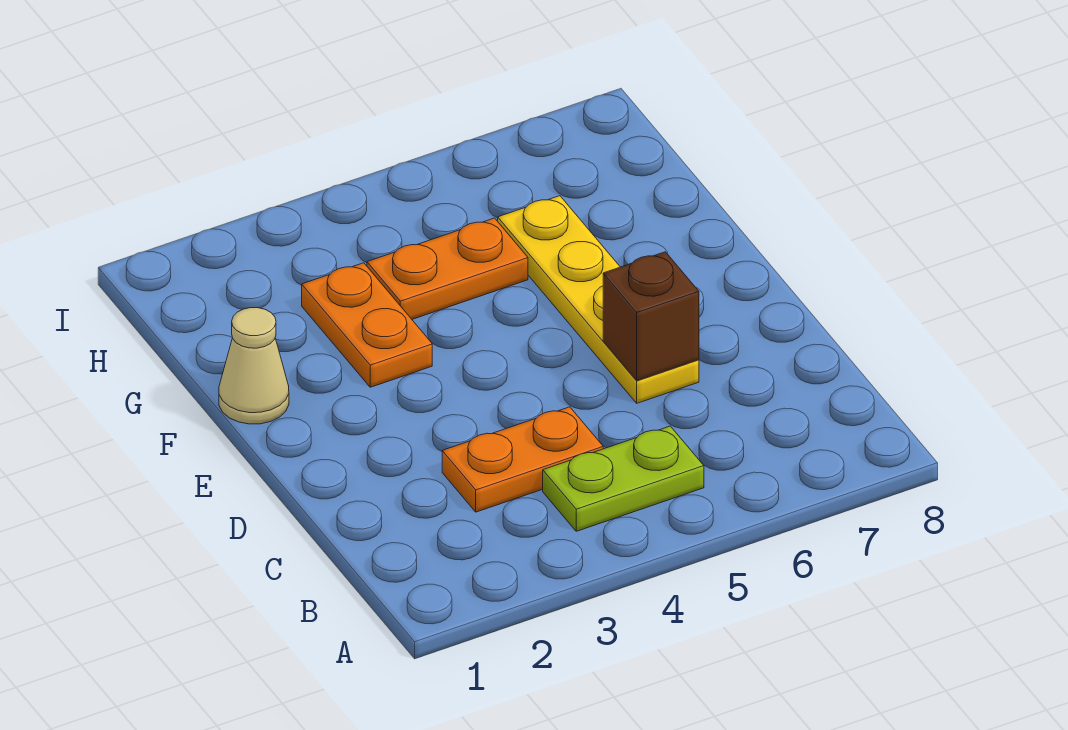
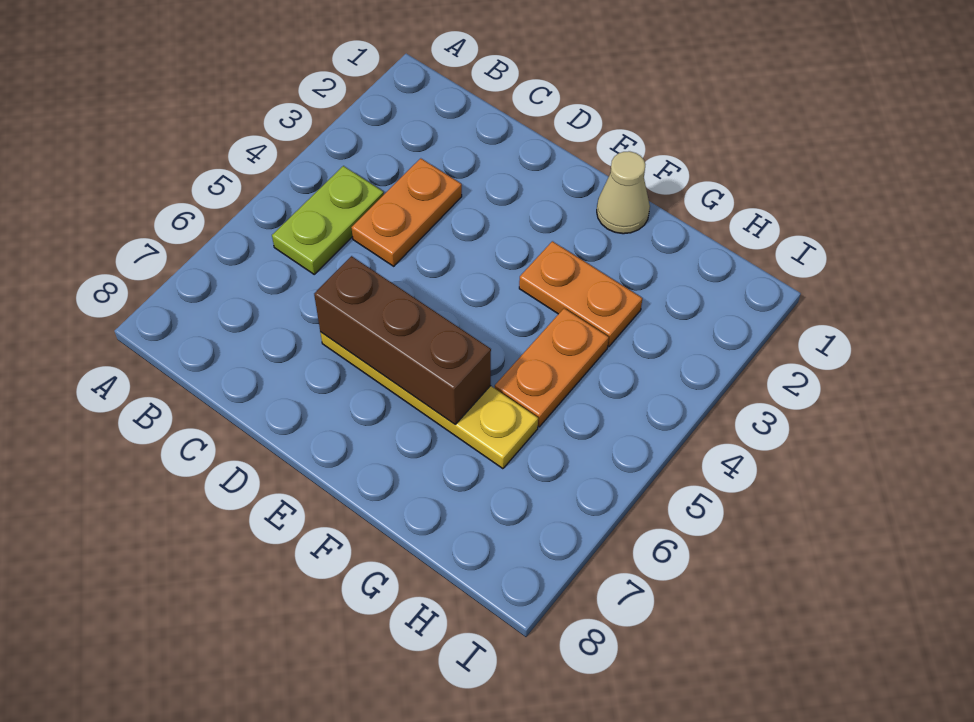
brown brick D6 level 2 -> brown brick D6:F6 level 2

